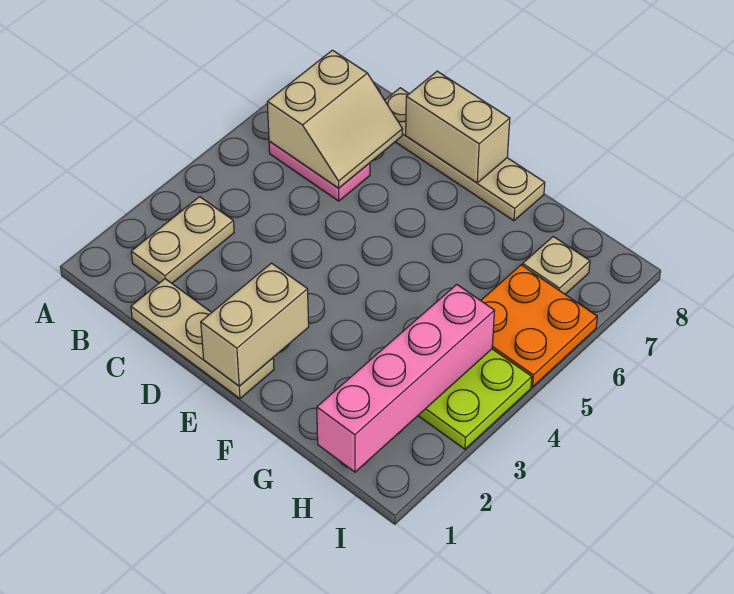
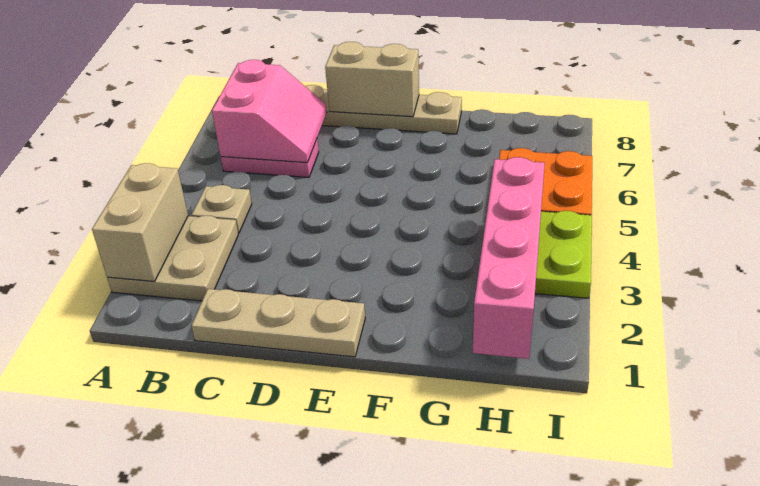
tan plate B2:B3 level 1 -> tan plate A2:B3 level 1
tan slope B6:C7 level 2 top B -> pink slope B6:C7 level 2 top B
tan brick E1:E2 level 2 -> tan brick A2:A3 level 2
tan plate H7 level 1 -> tan plate B4 level 1

